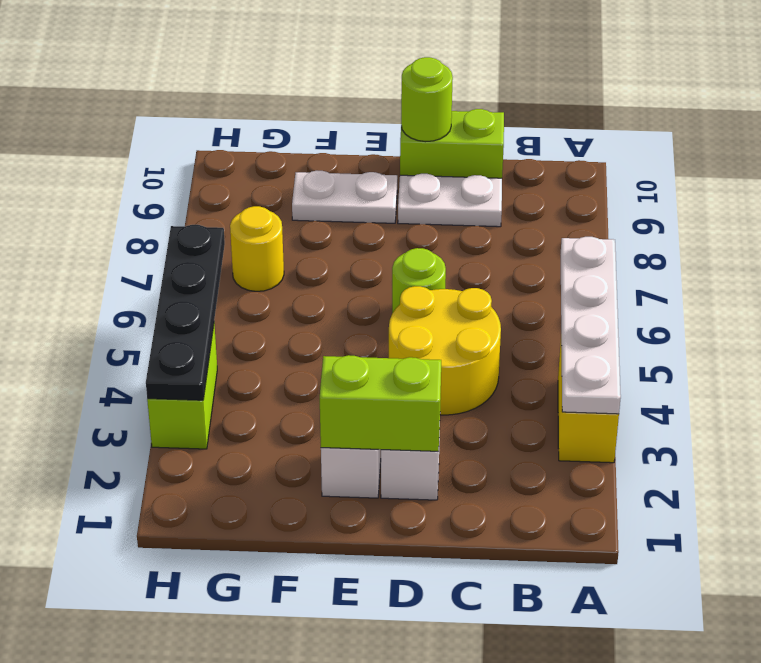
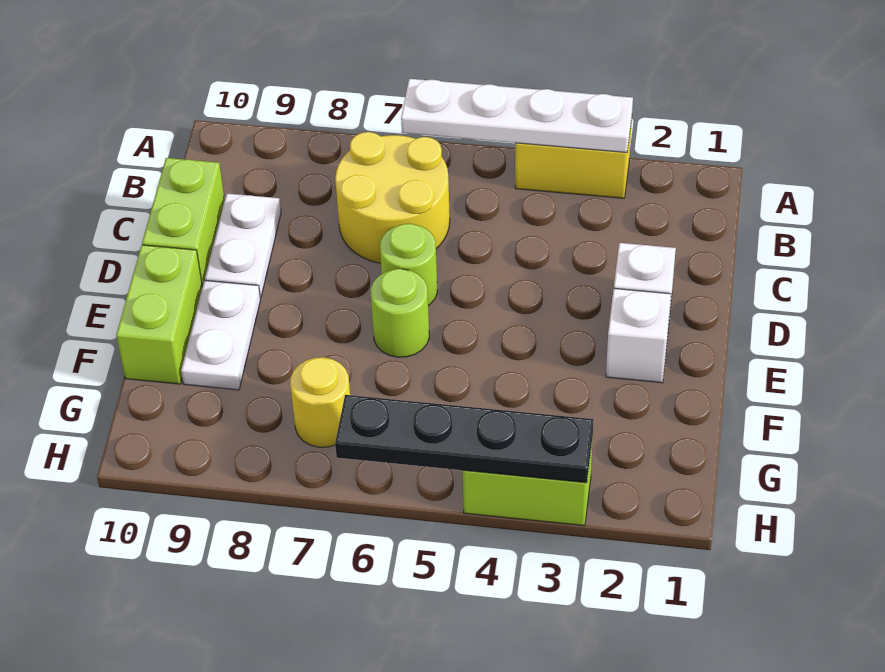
yellow round brick C4:D5 level 1 -> yellow round brick B6:C7 level 1
lime brick D2:E2 level 2 -> lime brick E10:F10 level 1
lime round brick D10 level 2 -> lime round brick E6 level 1

